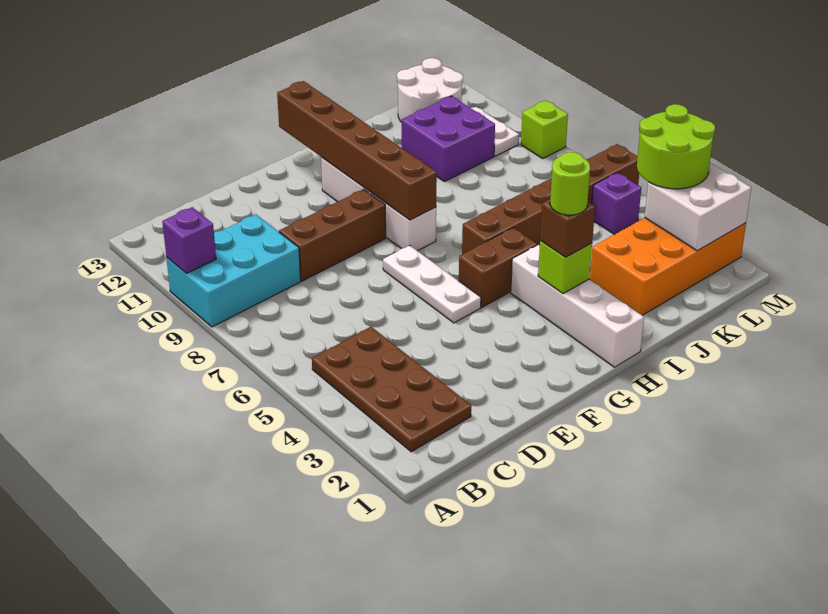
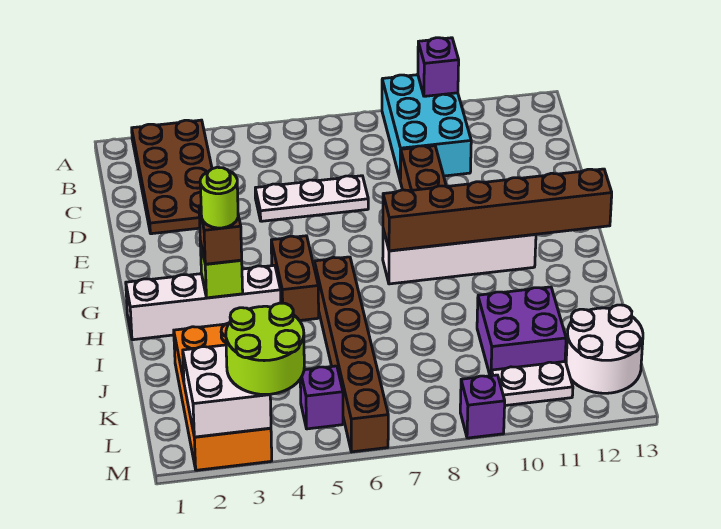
brown plate B2:C5 level 1 -> brown plate A2:D3 level 1
white plate F5:F7 level 1 -> white plate D5:D7 level 1
lime brick M9 level 1 -> purple brick M9 level 1

